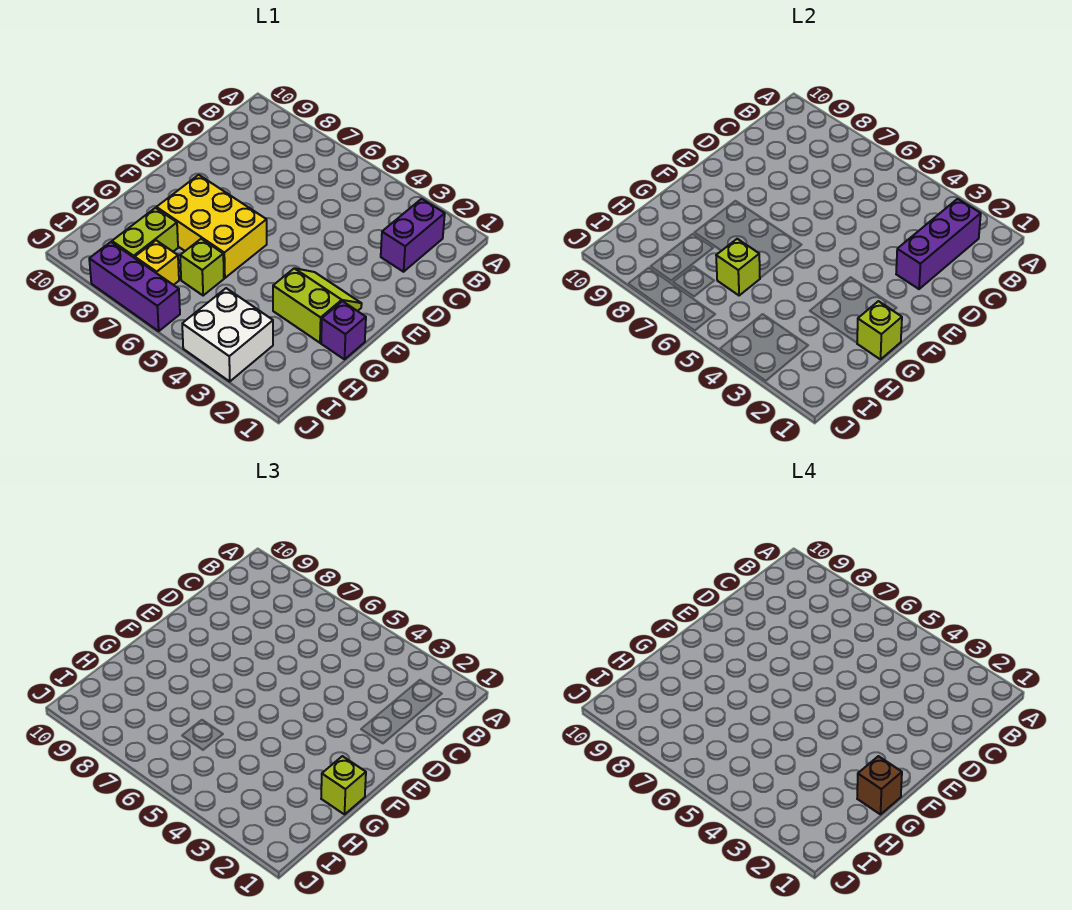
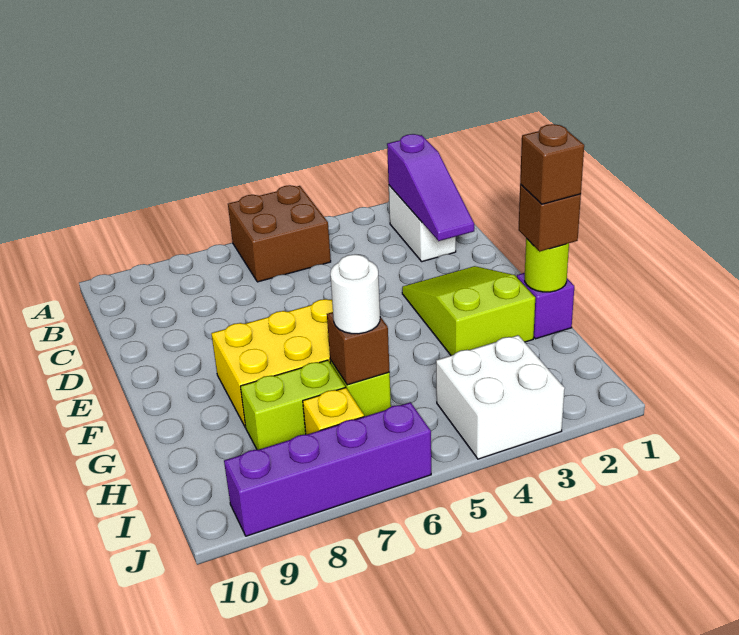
none -> brown brick A5:B6 level 1
purple brick B2:C2 level 1 -> white brick B2:C2 level 1
purple brick B2:D2 level 2 -> purple slope B2:D2 level 2 top B
lime slope F2:G3 level 1 top G -> lime slope E2:G3 level 1 top G
lime brick G1 level 2 -> lime round brick G1 level 2
lime brick G1 level 3 -> brown brick G1 level 3
lime brick H6 level 2 -> brown brick H6 level 2
none -> white round brick H6 level 3
lime brick H8:I8 level 1 -> lime brick H7:H8 level 1
purple brick J6:J8 level 1 -> purple brick J6:J9 level 1

